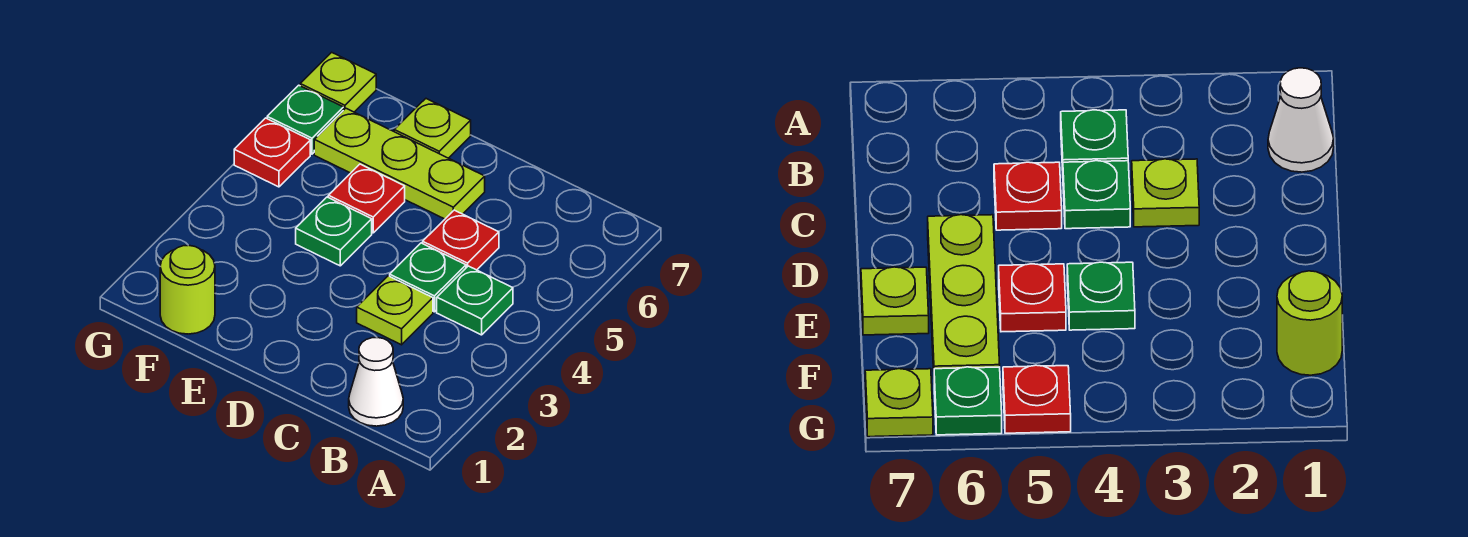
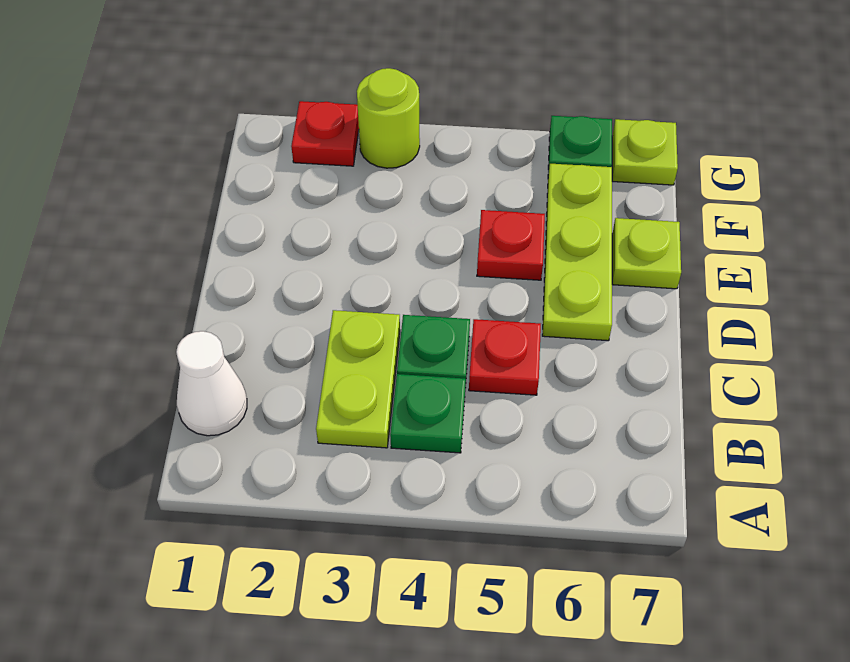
lime plate C3 level 1 -> lime plate B3:C3 level 1
green plate E4 level 1 -> none
lime round brick F1 level 1 -> lime round brick G3 level 1
red plate G5 level 1 -> red plate G2 level 1

